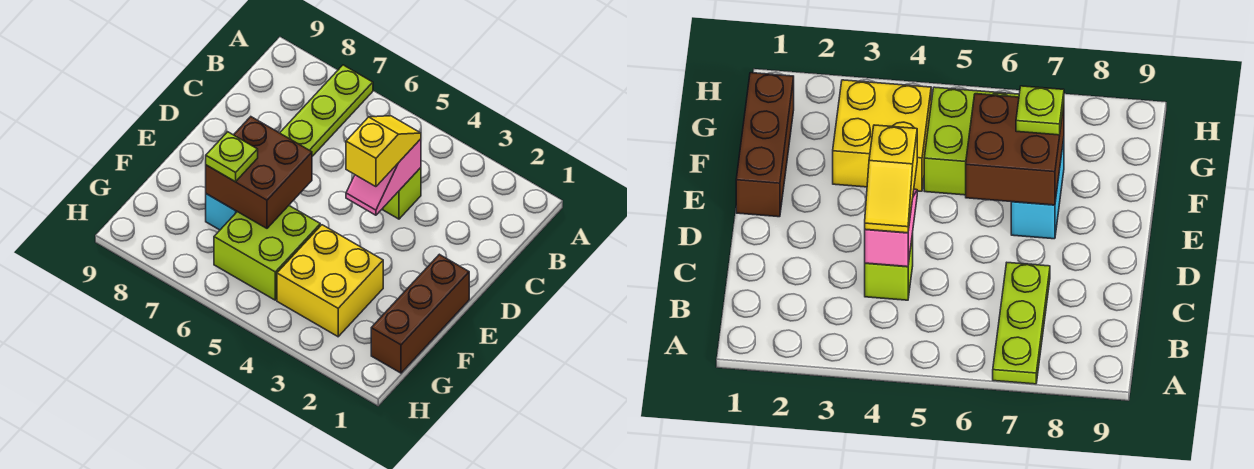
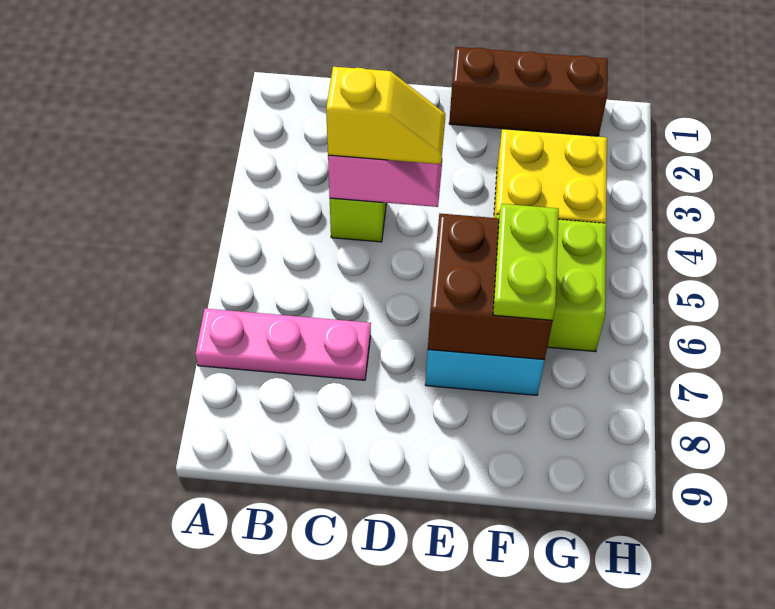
lime plate A7:C7 level 1 -> pink plate A7:C7 level 1
yellow slope C4:D4 level 3 top D -> yellow slope C4:D4 level 3 top C
lime plate F7 level 3 -> lime plate F6:F7 level 3

